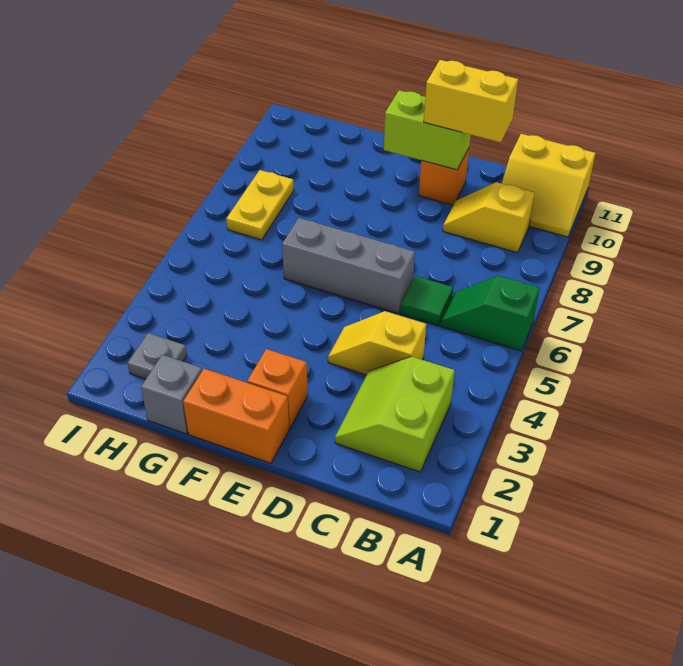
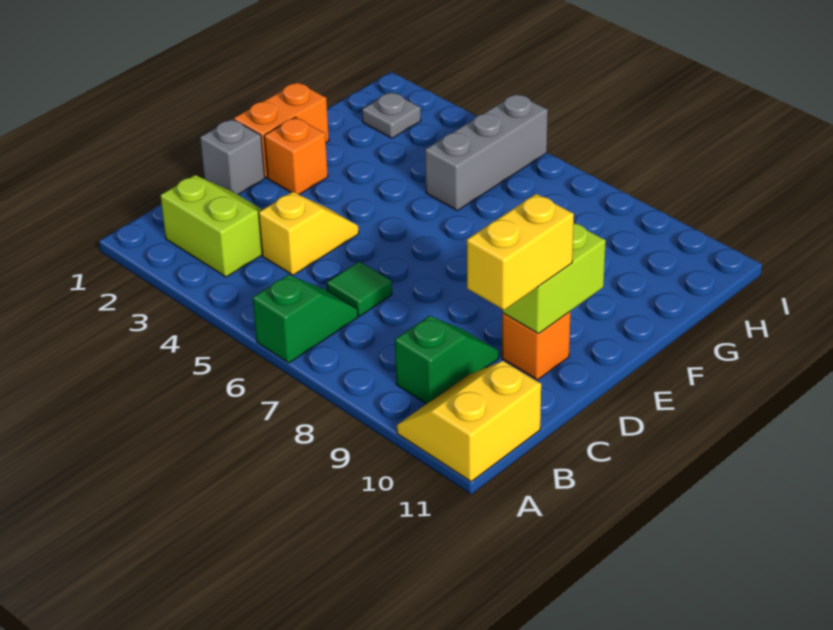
yellow slope B9:C9 level 1 top B -> green slope B9:C9 level 1 top B
grey brick D6:F6 level 1 -> grey brick G5:I5 level 1
grey brick G1 level 1 -> grey brick D1 level 1
yellow plate H7:H8 level 1 -> none

